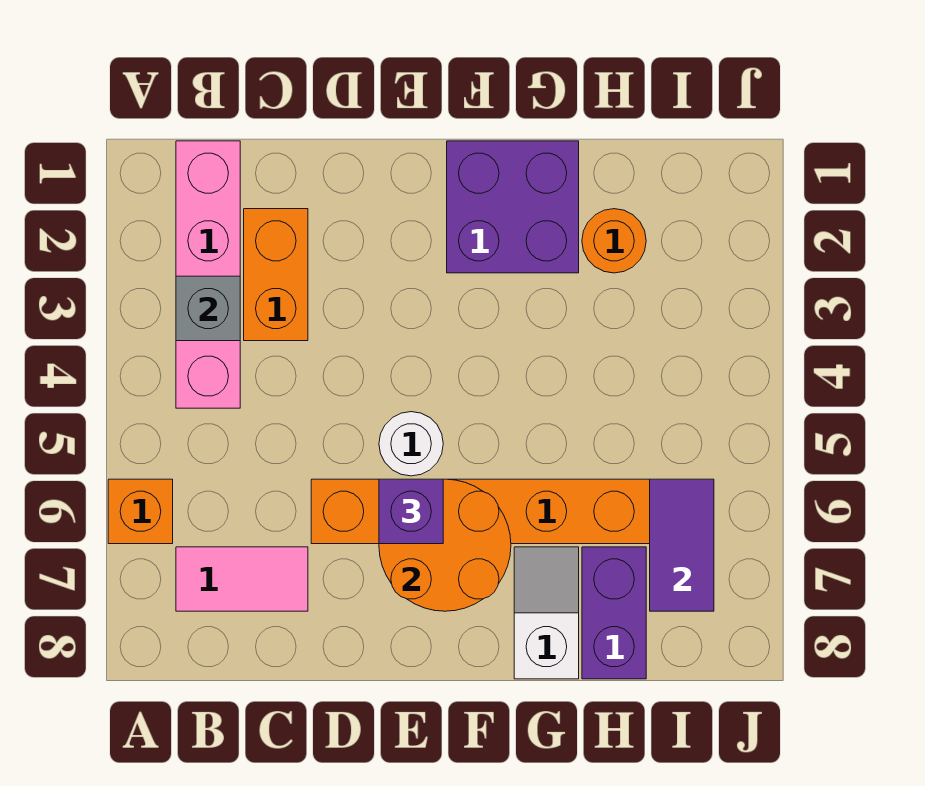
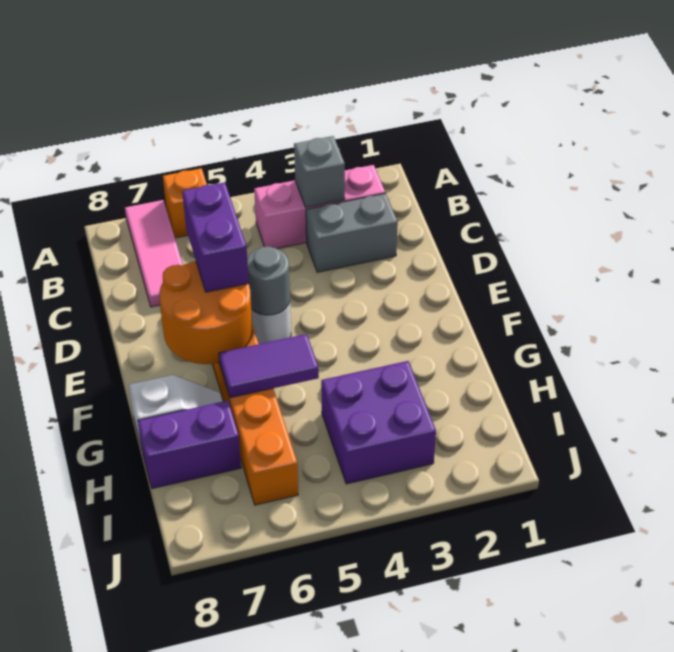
pink brick B1:B4 level 1 -> pink brick B2:B4 level 1
pink tile B7:C7 level 1 -> pink tile A7:C7 level 1
orange brick C2:C3 level 1 -> grey brick C2:C3 level 1
none -> grey round brick E5 level 2
purple brick E6 level 3 -> purple brick D6:E6 level 3
purple brick F1:G2 level 1 -> purple brick H3:I4 level 1
orange round brick H2 level 1 -> none
purple tile I6:I7 level 2 -> purple tile G5:G6 level 2

